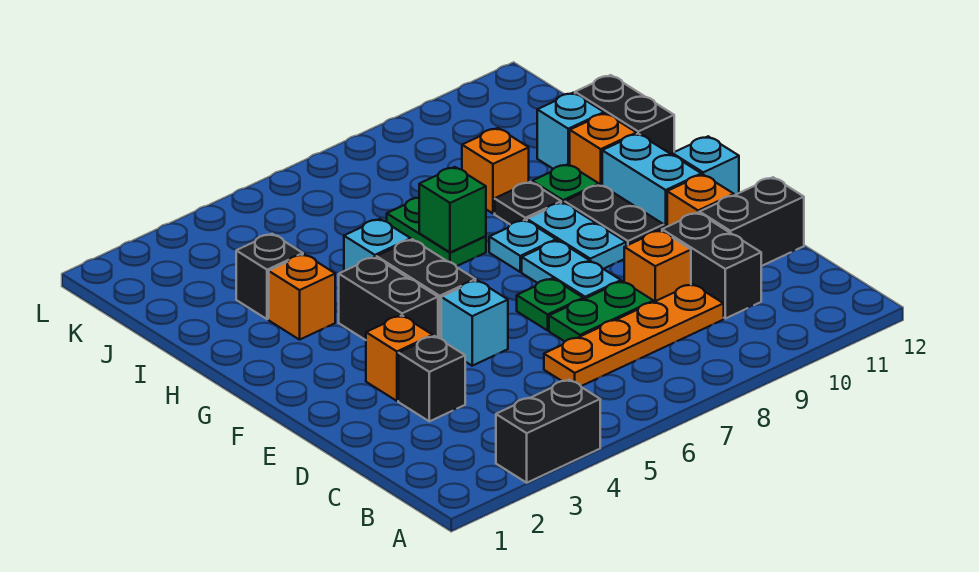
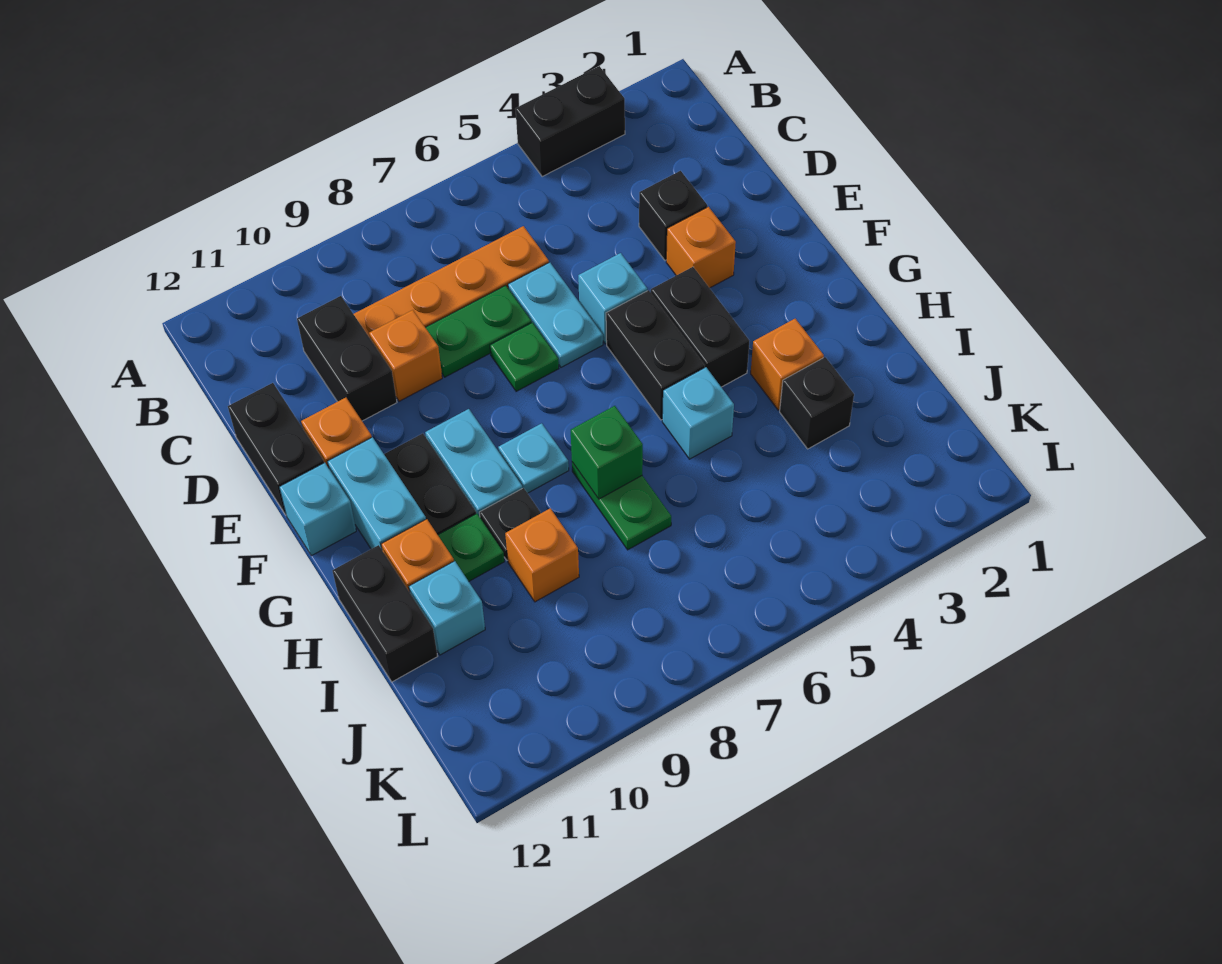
black brick D11:D12 level 1 -> black brick D12:E12 level 1
cyan plate E8:F8 level 1 -> cyan plate D6:E6 level 1

